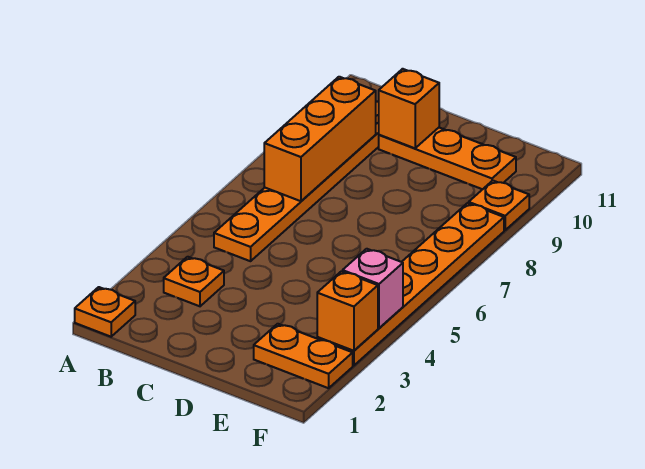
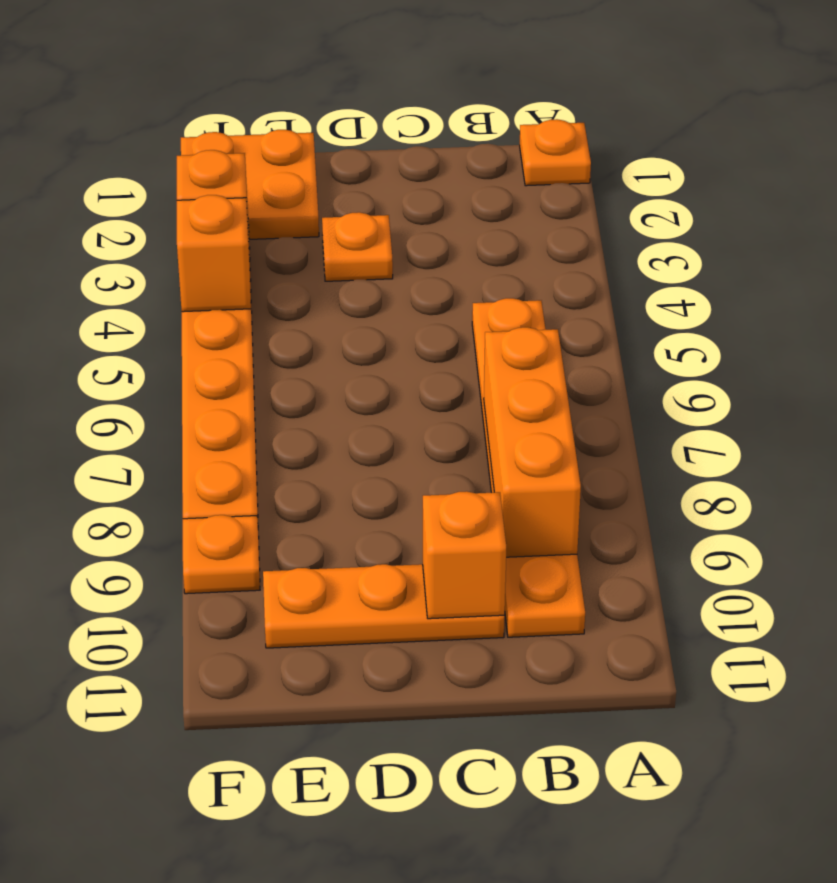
orange plate B3 level 1 -> orange plate D3 level 1
orange plate E2:F2 level 1 -> orange plate E1:F2 level 1
pink brick F4 level 2 -> orange brick F4 level 2

